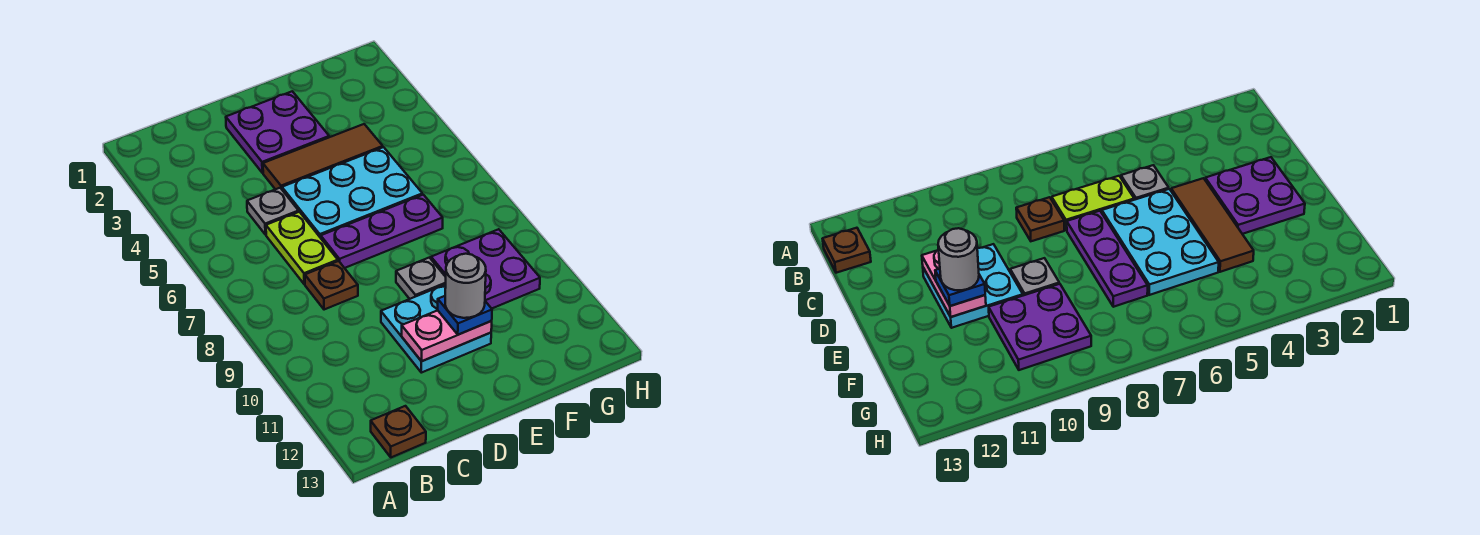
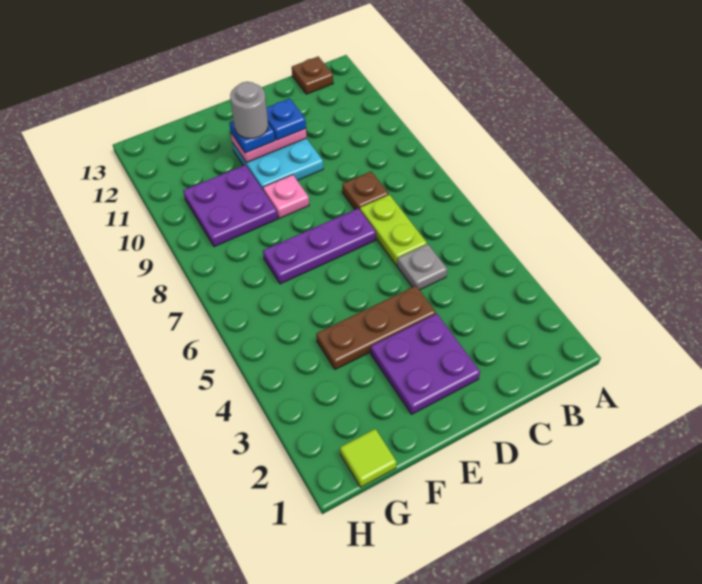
brown tile D4:F4 level 1 -> brown plate D4:F4 level 1
cyan plate D5:F6 level 1 -> none
none -> blue plate D11 level 3
grey plate E9 level 1 -> pink plate E9 level 1
none -> lime tile G1 level 1

